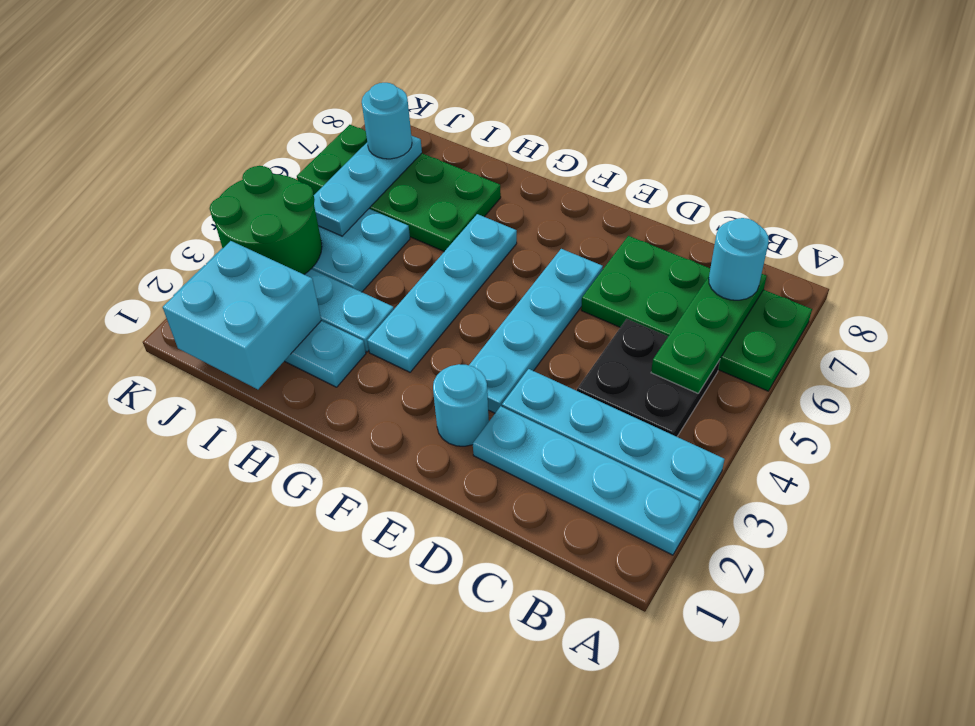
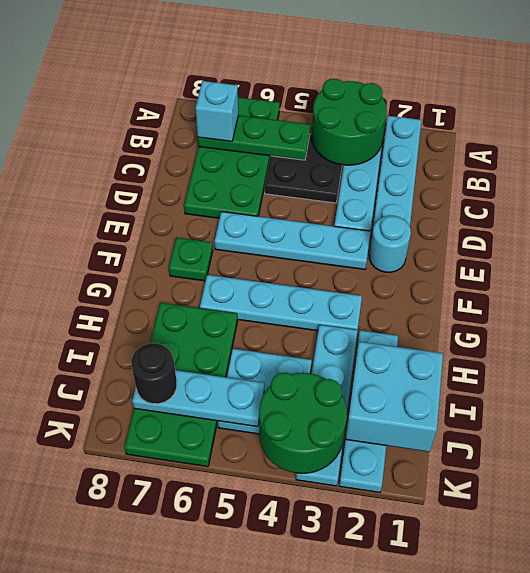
none -> green round brick A3:B4 level 2
cyan round brick B7 level 3 -> cyan brick B7 level 3
none -> green plate F7 level 1
cyan round brick J7 level 3 -> black round brick J7 level 3

